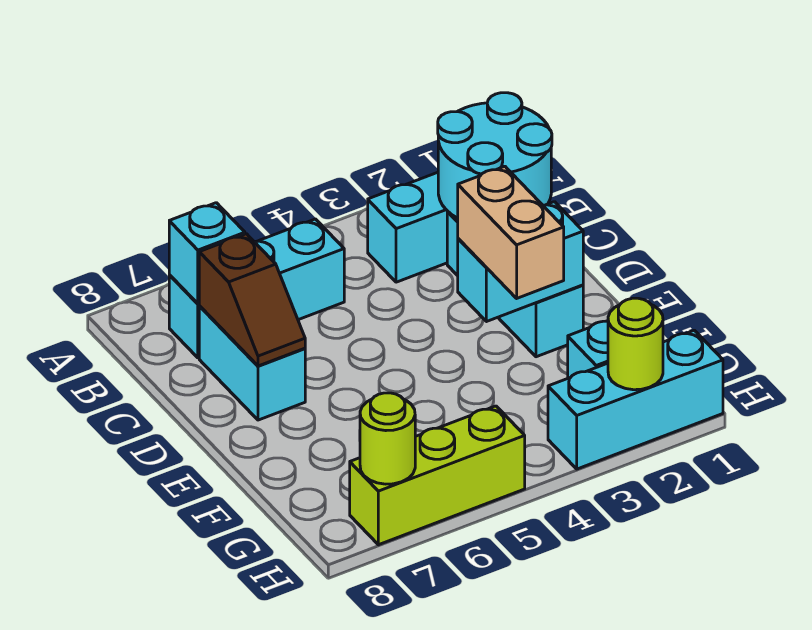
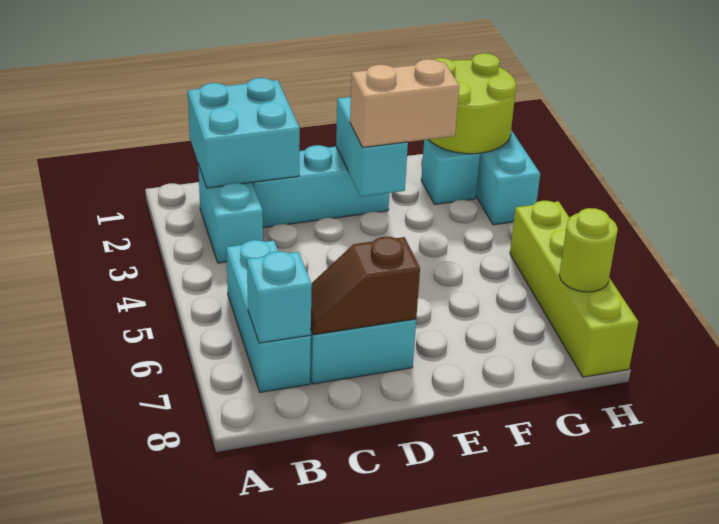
cyan round brick B1:C2 level 2 -> cyan brick B1:C2 level 2
brown slope C7:D7 level 2 top C -> brown slope C7:D7 level 2 top D
lime round brick H2 level 2 -> lime round brick G1:H2 level 2
lime brick H5:H7 level 1 -> lime brick H5:H8 level 1

